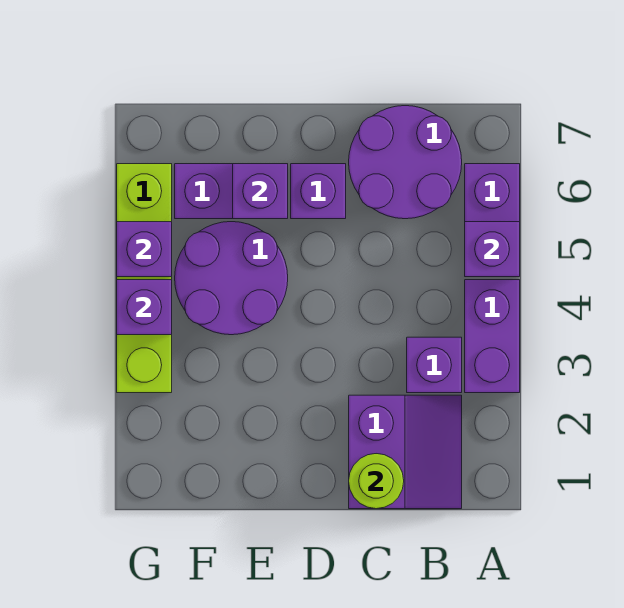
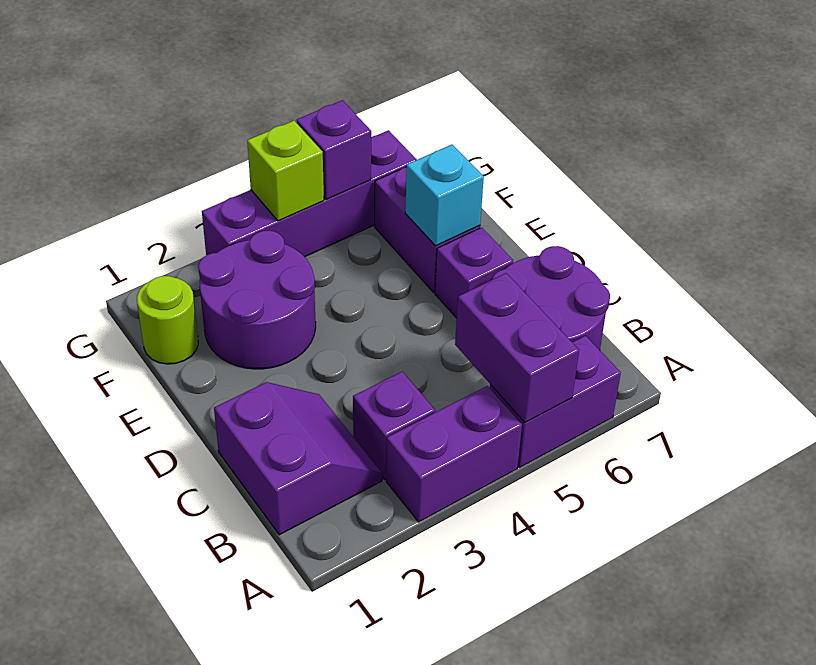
purple brick A5 level 2 -> purple brick A5:B5 level 2
purple slope B1:C2 level 1 top C -> purple slope B1:C2 level 1 top 1
lime round brick C1 level 2 -> lime round brick F1 level 1
purple round brick E4:F5 level 1 -> purple round brick E2:F3 level 1
purple brick E6 level 2 -> cyan brick E6 level 2
lime brick G3:G6 level 1 -> purple brick G3:G6 level 1
purple brick G4 level 2 -> lime brick G4 level 2

